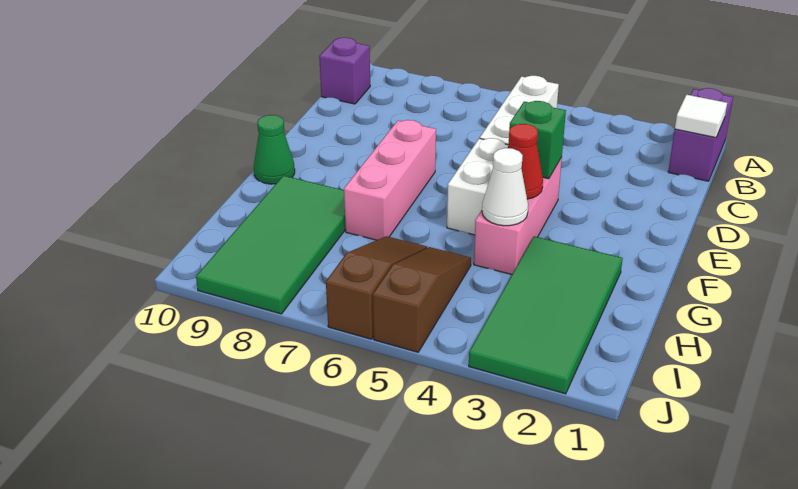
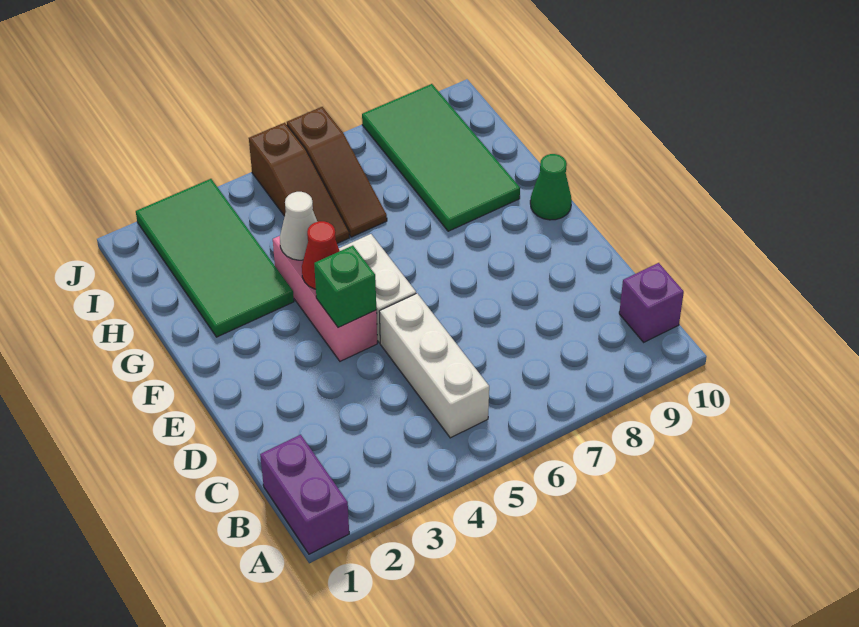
white tile B1 level 2 -> none
pink brick E7:G7 level 1 -> none

